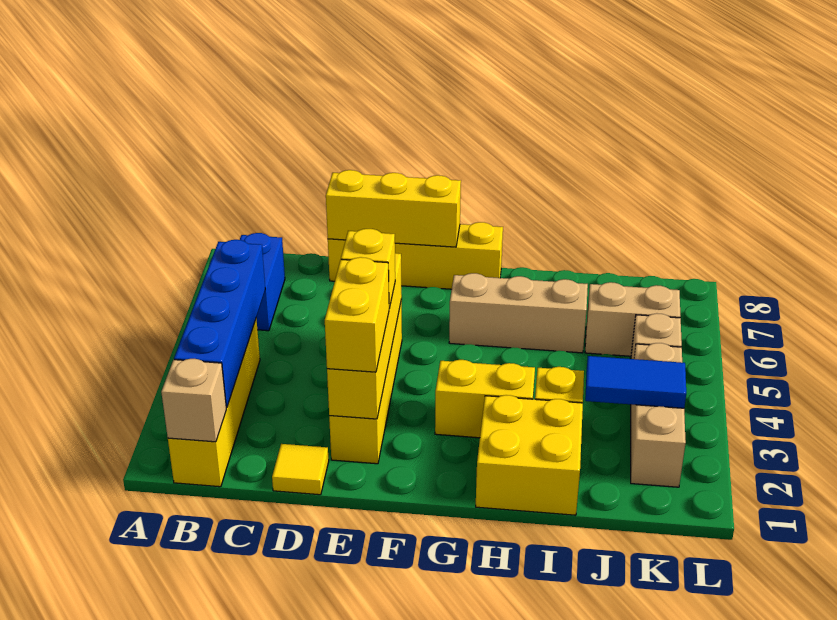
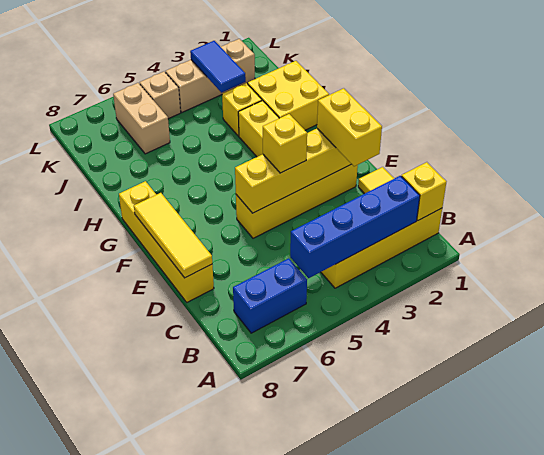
tan brick B1 level 2 -> yellow brick B1 level 2
yellow brick D8:F8 level 2 -> yellow tile D8:F8 level 2
yellow brick E2:E3 level 3 -> yellow brick D2:E2 level 3
tan brick G6:I6 level 1 -> none

